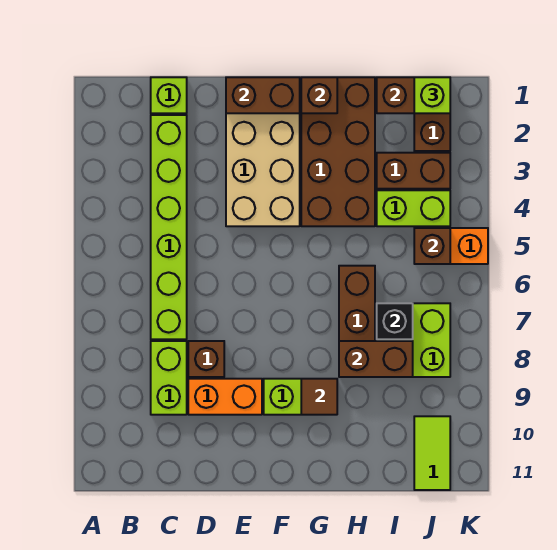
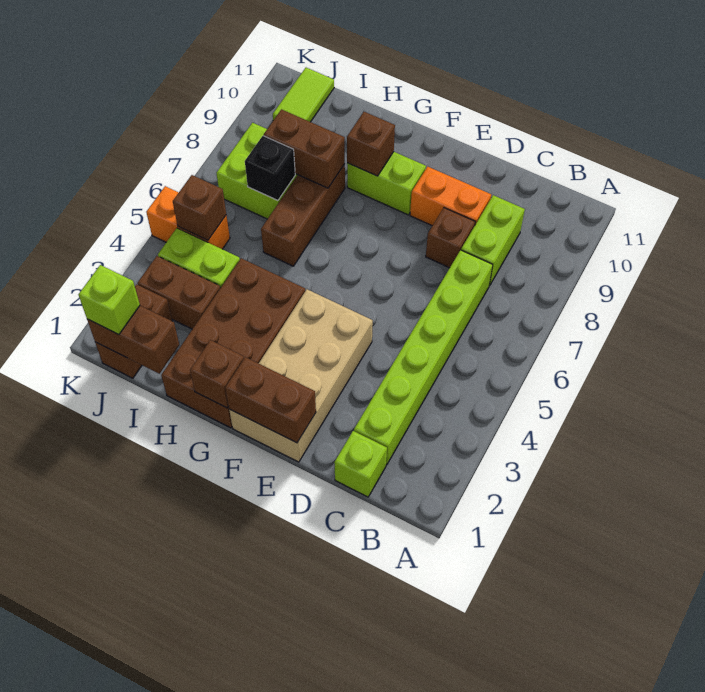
brown tile G9 level 2 -> brown brick G9 level 2

